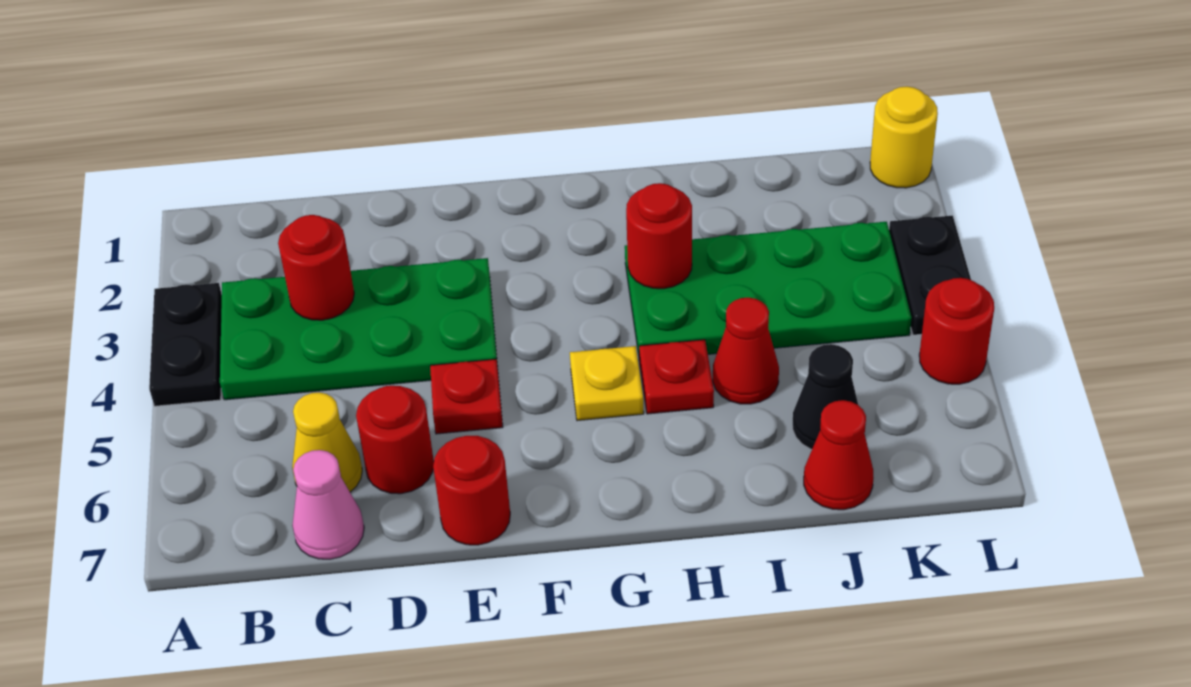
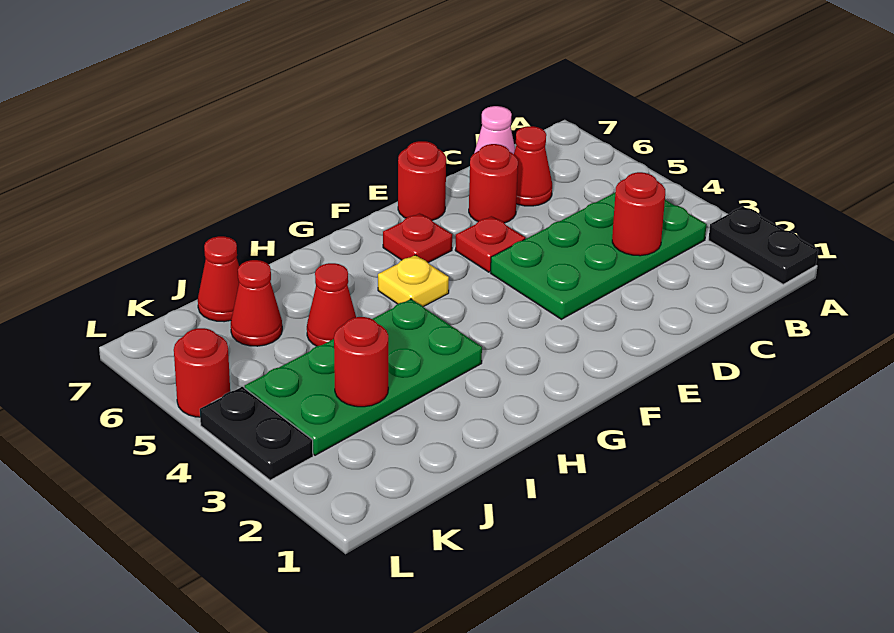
black plate A3:A4 level 1 -> black plate A1:A2 level 1
yellow cone C6 level 1 -> red cone C6 level 1
red round brick H3 level 2 -> red round brick J3 level 2
red plate H5 level 1 -> red plate F6 level 1
black cone J6 level 1 -> red cone J6 level 1
yellow round brick L1 level 1 -> none

